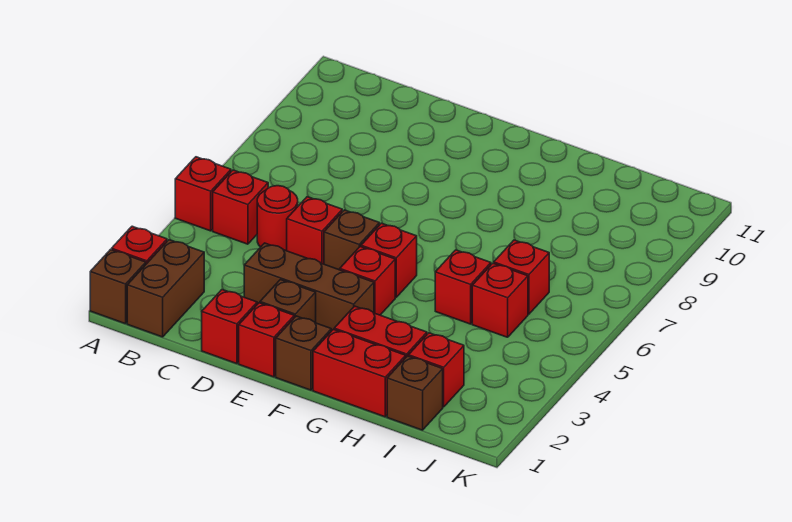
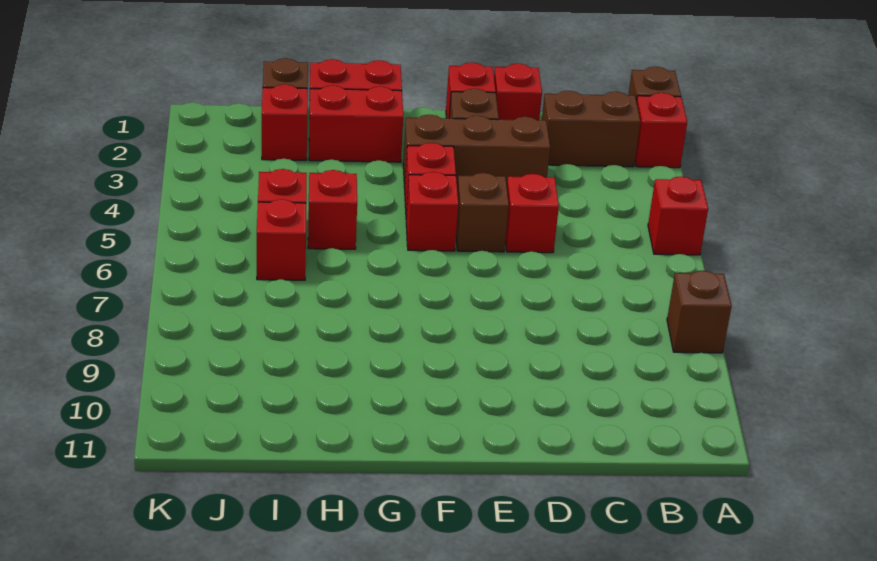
brown brick B1:B2 level 1 -> brown brick B2:C2 level 1
red brick B5 level 1 -> none
red round brick C5 level 1 -> none
brown brick F1 level 1 -> brown brick A8 level 1

